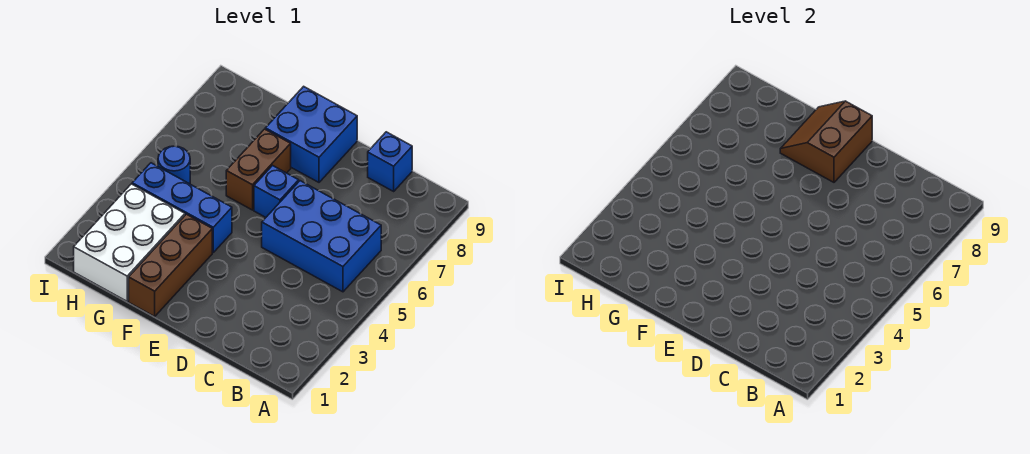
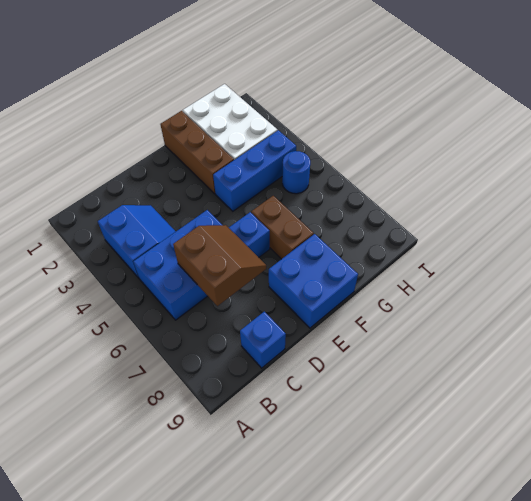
none -> blue slope B3:C4 level 1 top B
brown slope E8:F9 level 2 top E -> brown slope C6:D7 level 2 top C

